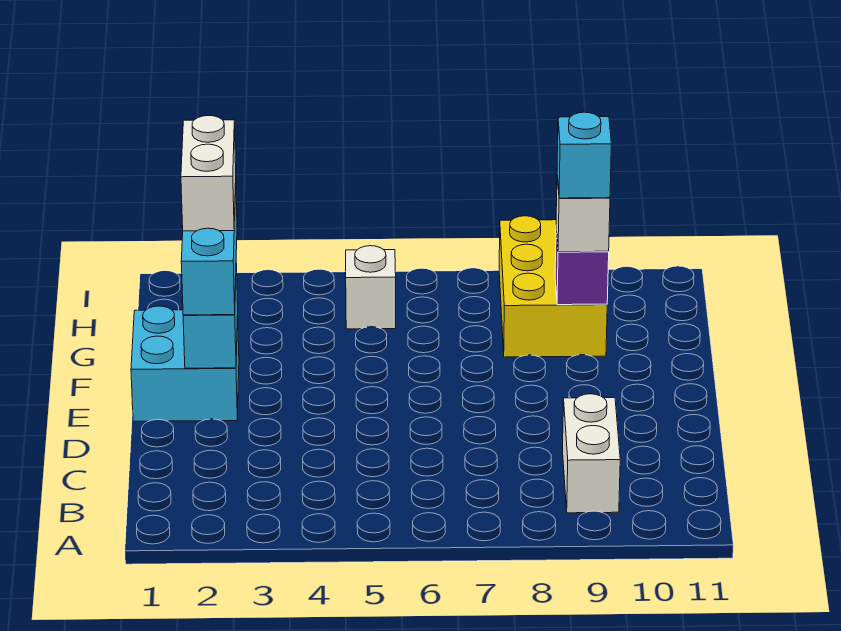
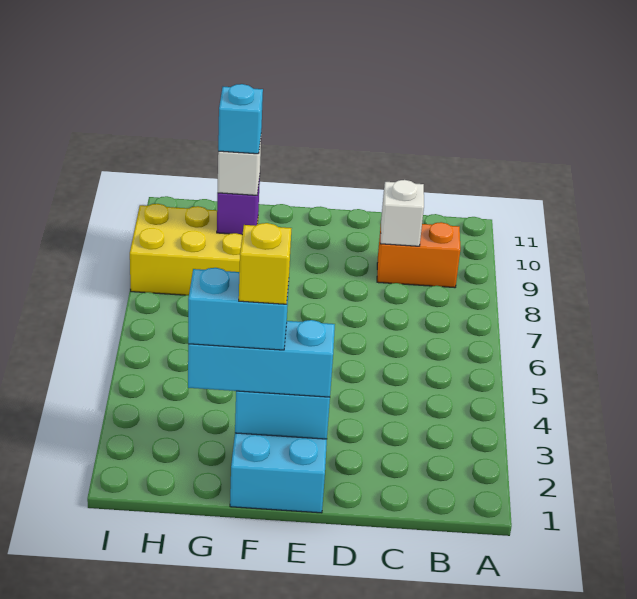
white brick B9:C9 level 1 -> orange brick B9:C9 level 1
white brick F2:G2 level 4 -> cyan brick F2:G2 level 4
none -> yellow brick F2 level 5
white brick H5 level 1 -> white brick C9 level 2

